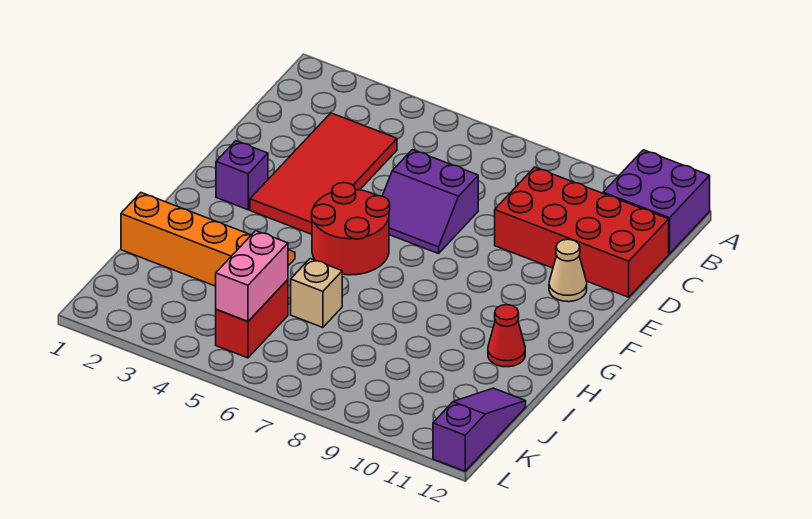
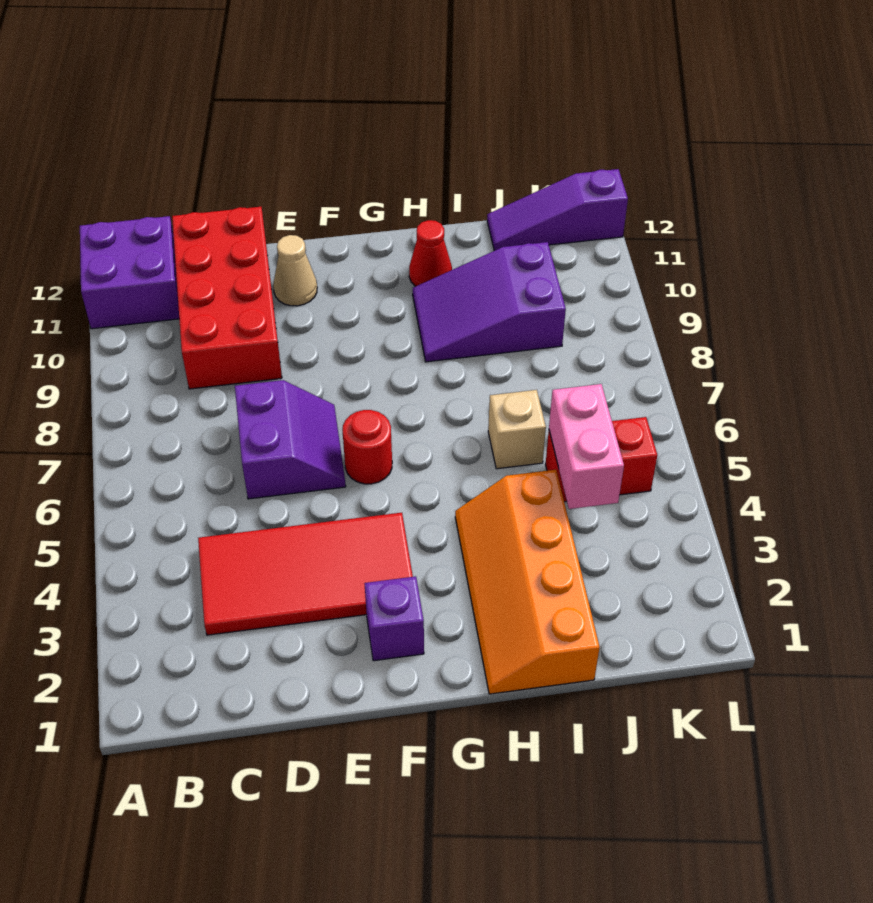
red round brick F5:G6 level 1 -> red round brick F6 level 1
none -> purple slope H9:J10 level 1 top J
pink brick J5:K5 level 2 -> pink brick J4:J5 level 2

